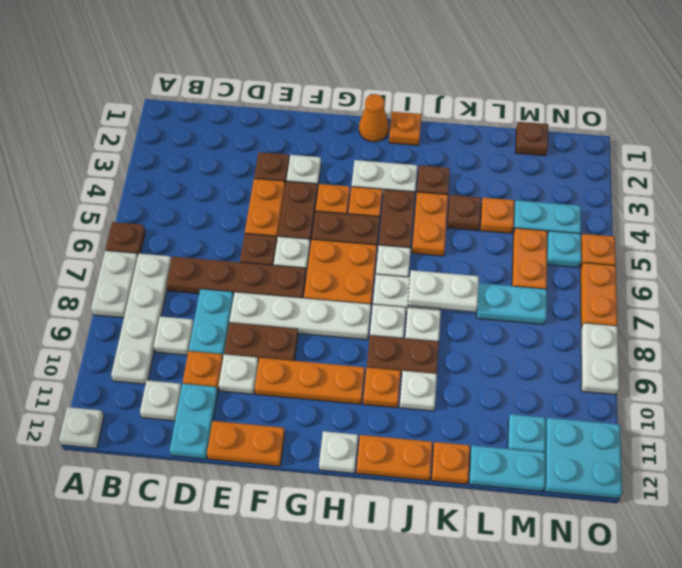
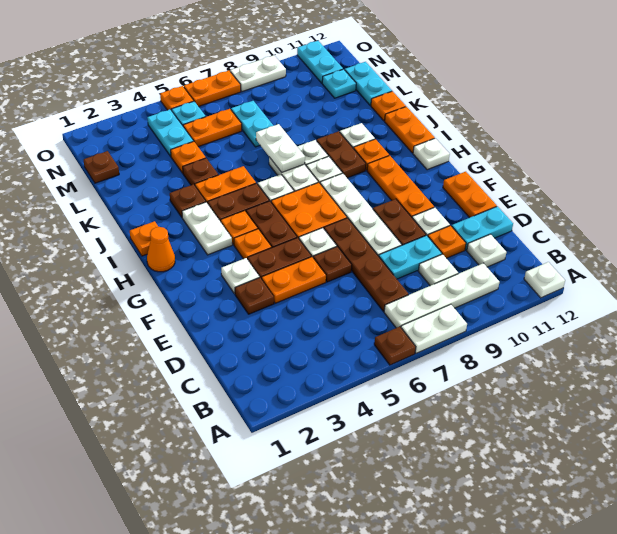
cyan plate N11:O12 level 1 -> cyan plate N11:O11 level 1

